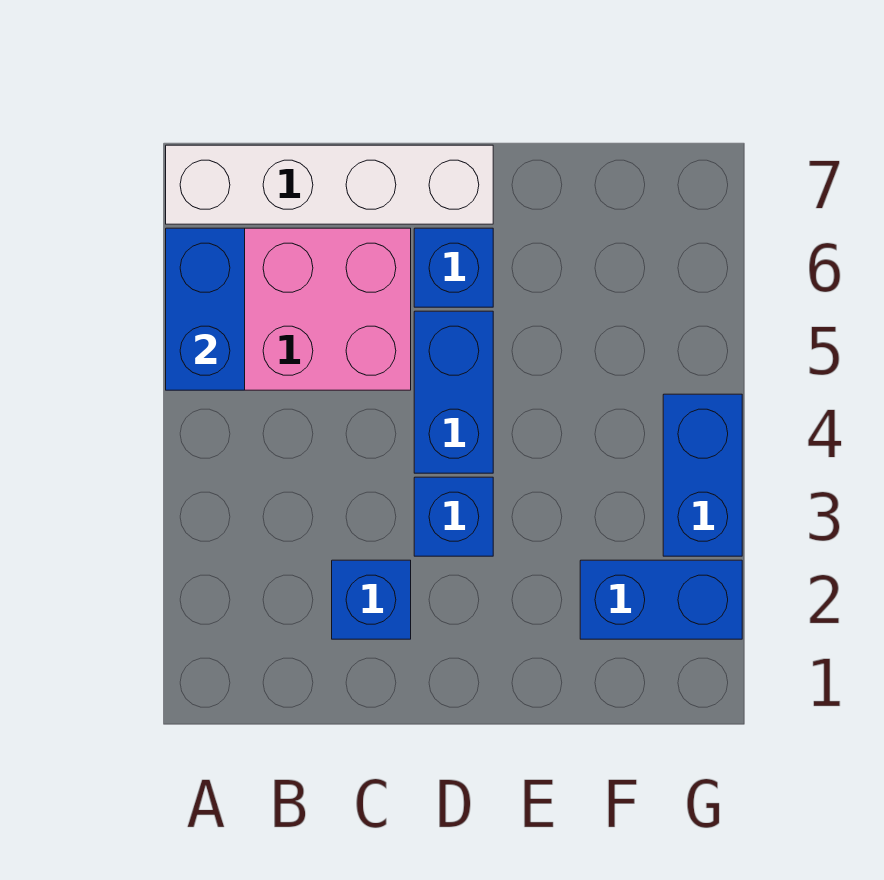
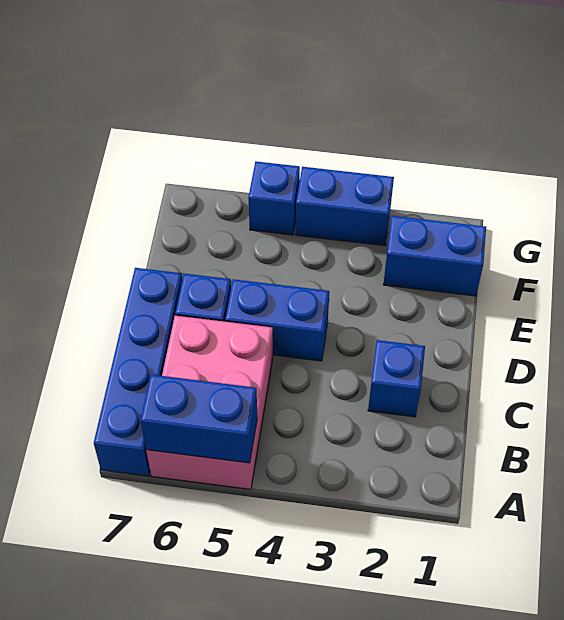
white brick A7:D7 level 1 -> blue brick A7:D7 level 1
blue brick D3 level 1 -> blue brick G5 level 1
blue brick F2:G2 level 1 -> blue brick F1:F2 level 1

